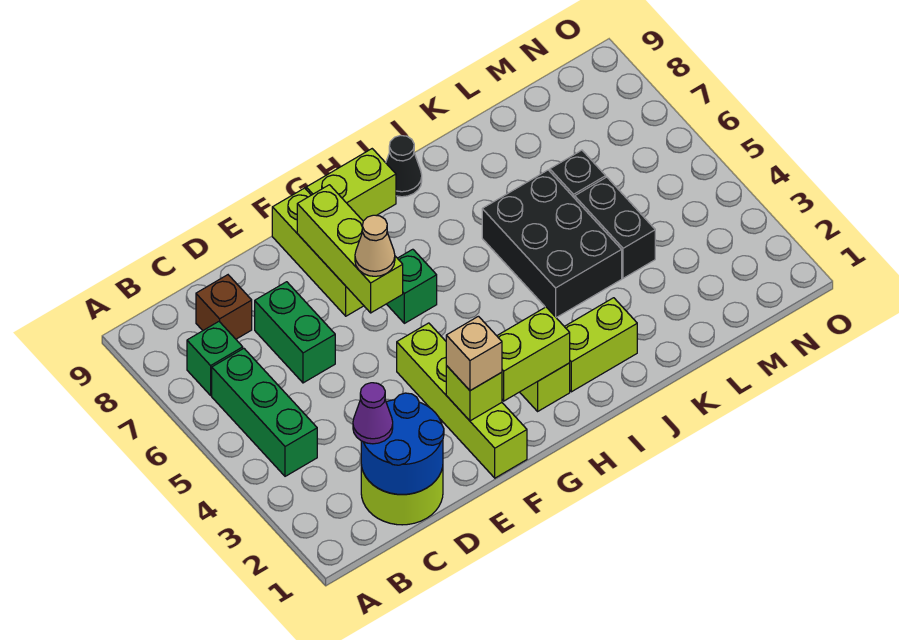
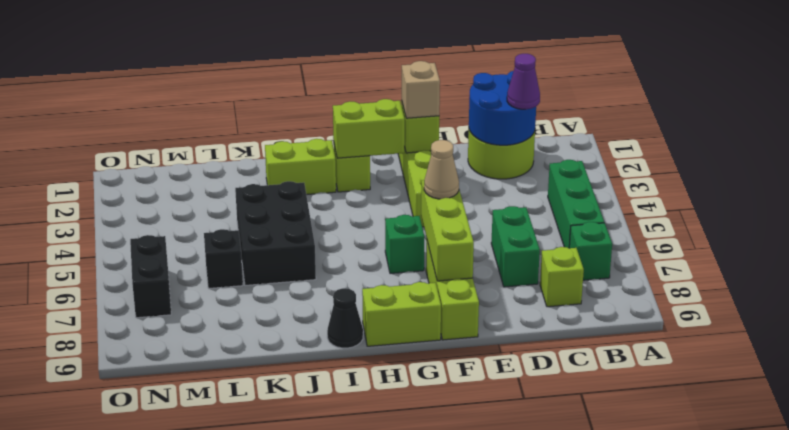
brown brick C8 level 1 -> lime brick C8 level 1
black brick L4:L5 level 1 -> black brick N6:N7 level 1

